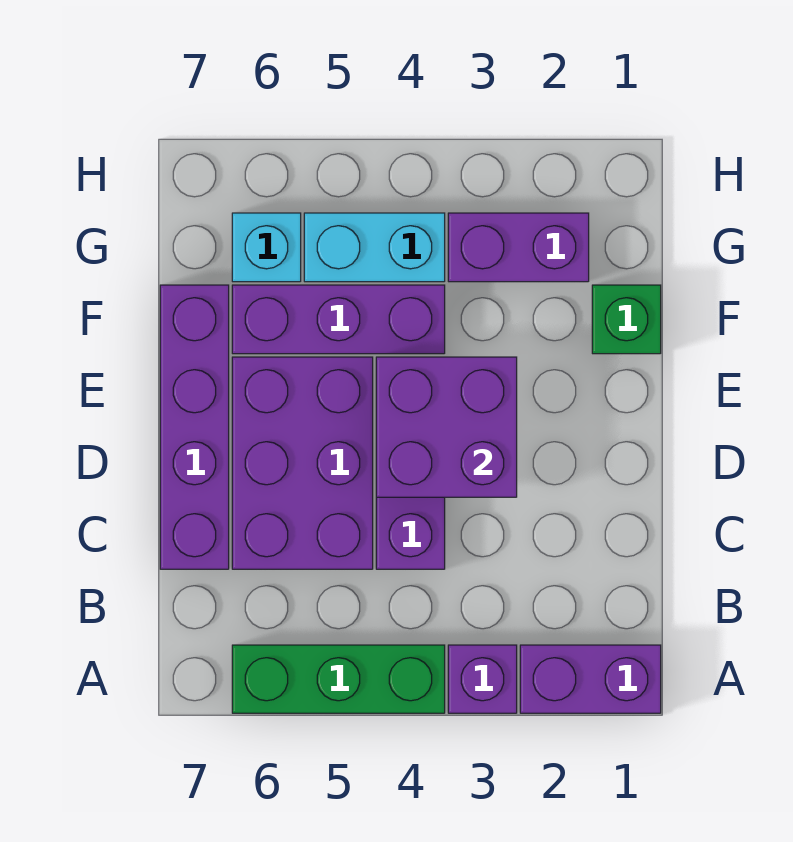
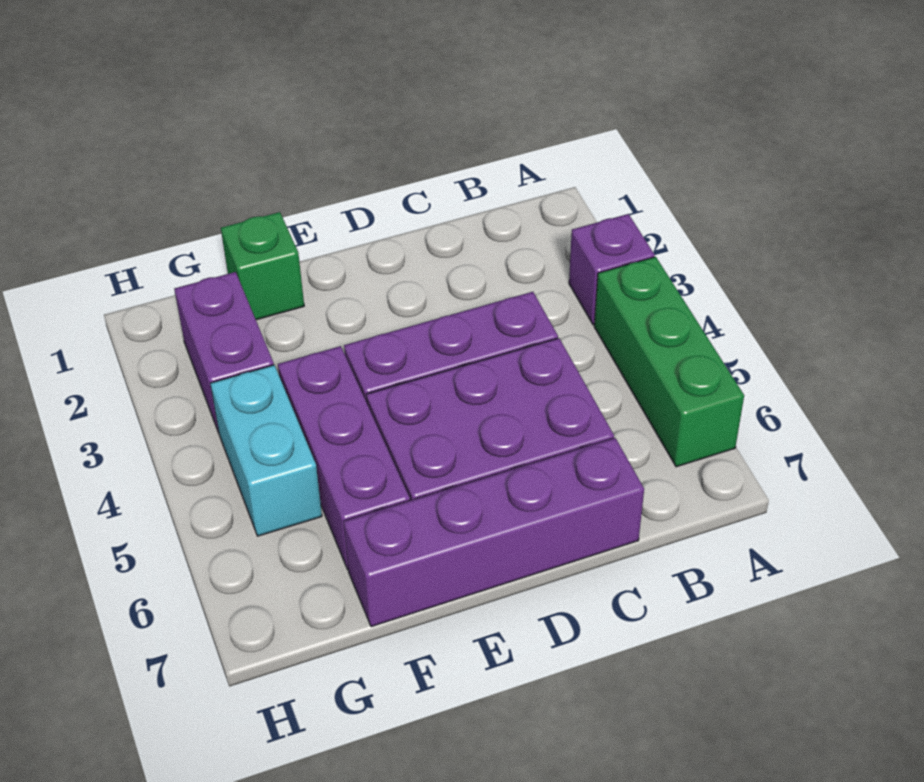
purple brick A1:A2 level 1 -> none
purple brick D3:E4 level 2 -> none
cyan brick G6 level 1 -> none

